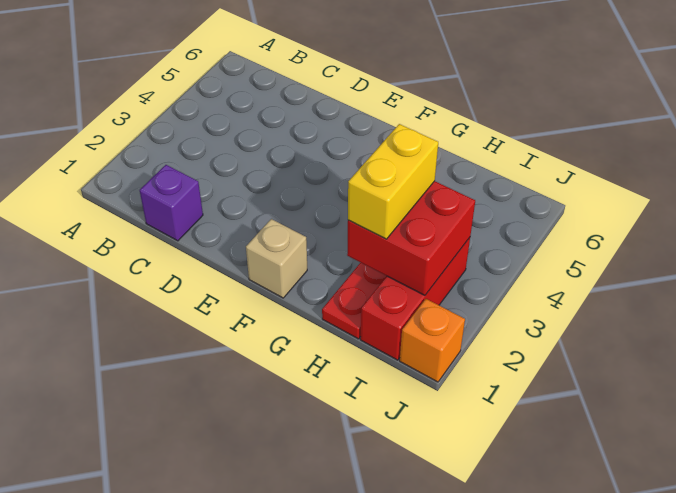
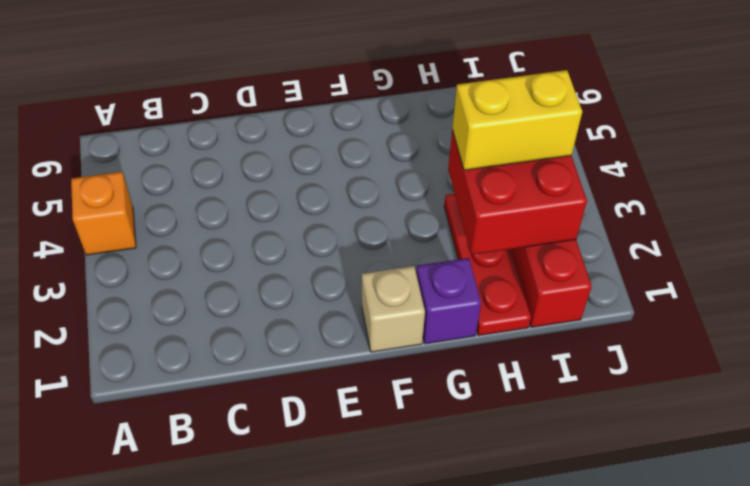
purple brick C1 level 1 -> purple brick G1 level 1
yellow brick H2:H3 level 3 -> yellow brick H3:I3 level 3
orange brick J1 level 1 -> orange brick A4 level 1

